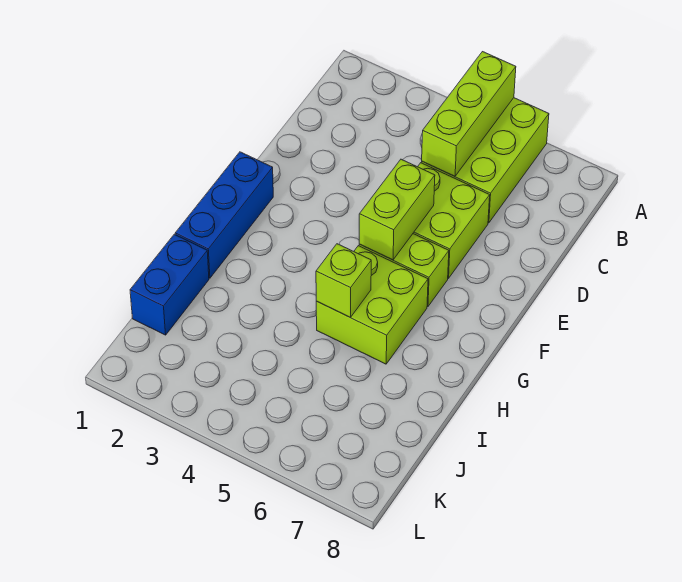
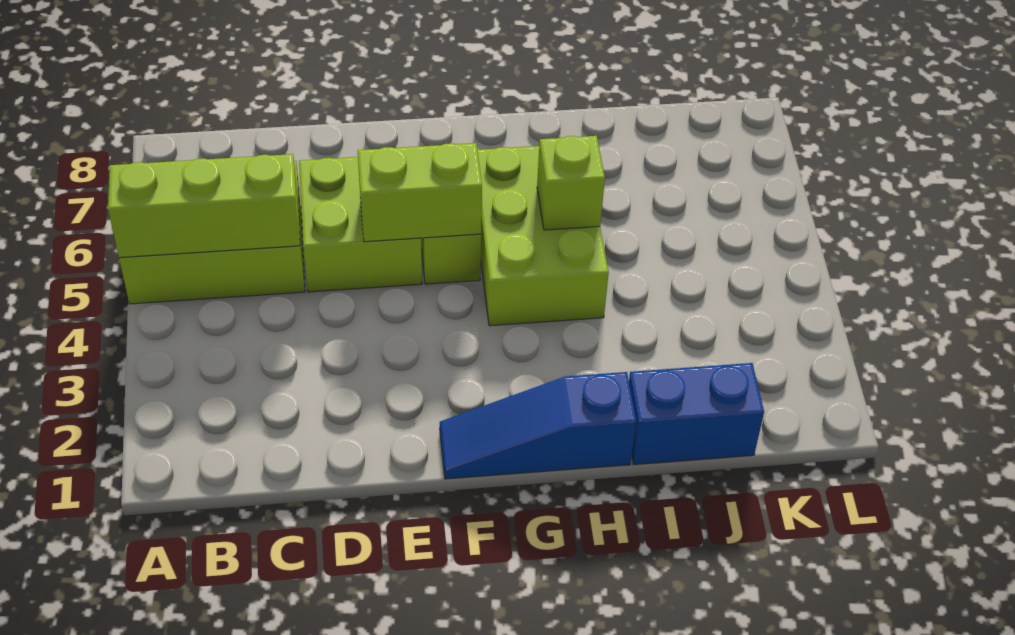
blue brick F1:H1 level 1 -> blue slope F1:H1 level 1 top H
lime brick G5:H6 level 1 -> lime brick G4:H6 level 1

